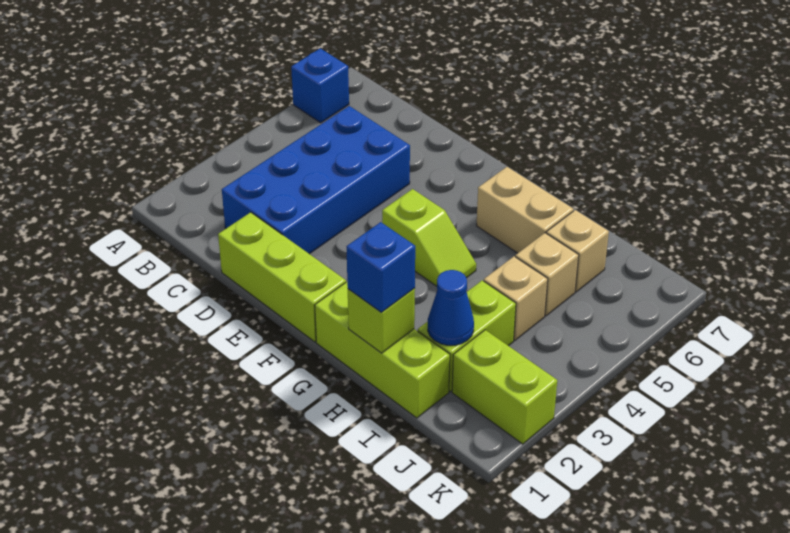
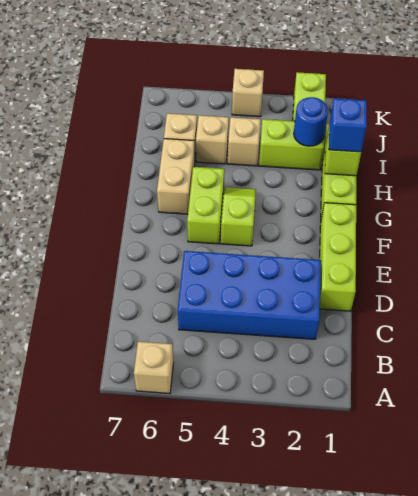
blue brick A6 level 1 -> tan brick A6 level 1
none -> lime brick F5:G5 level 1
blue cone I2 level 2 -> blue round brick I2 level 2
none -> tan brick K4 level 1

